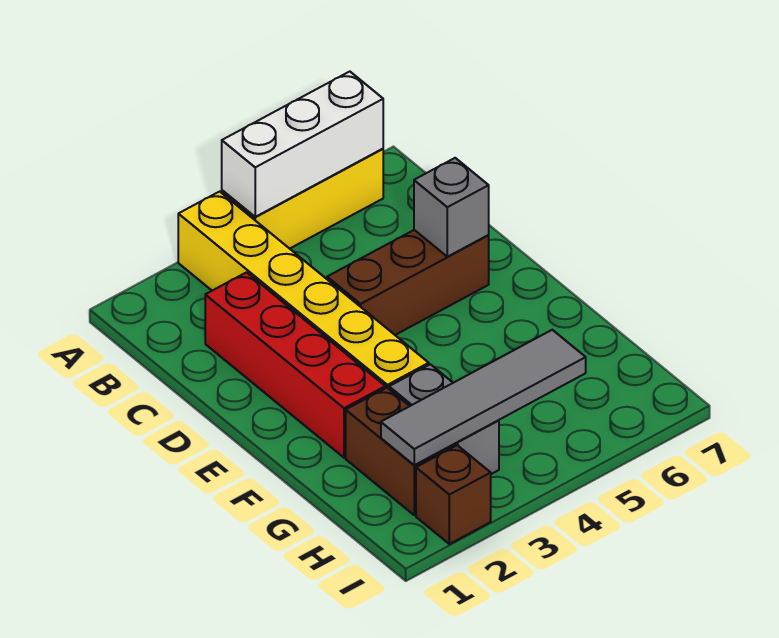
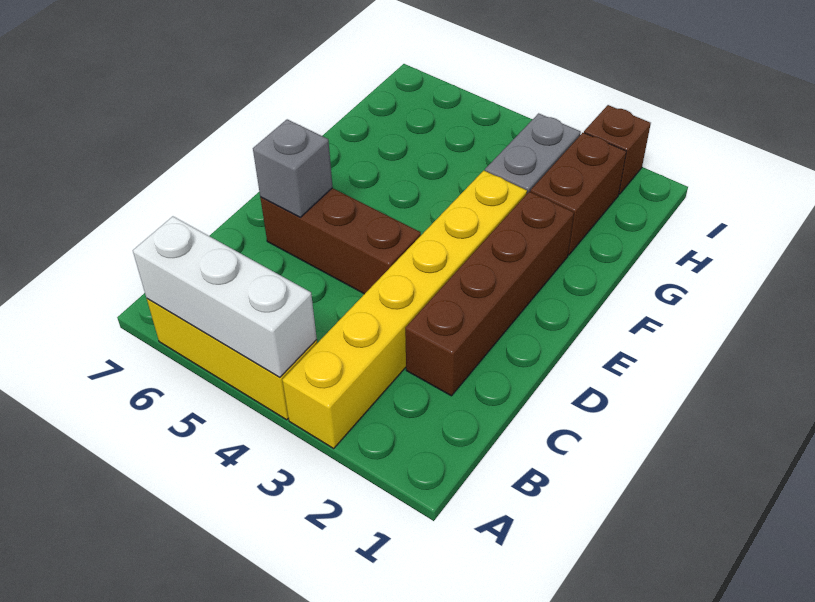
red brick C2:F2 level 1 -> brown brick C2:F2 level 1
grey tile H2:H5 level 2 -> none

